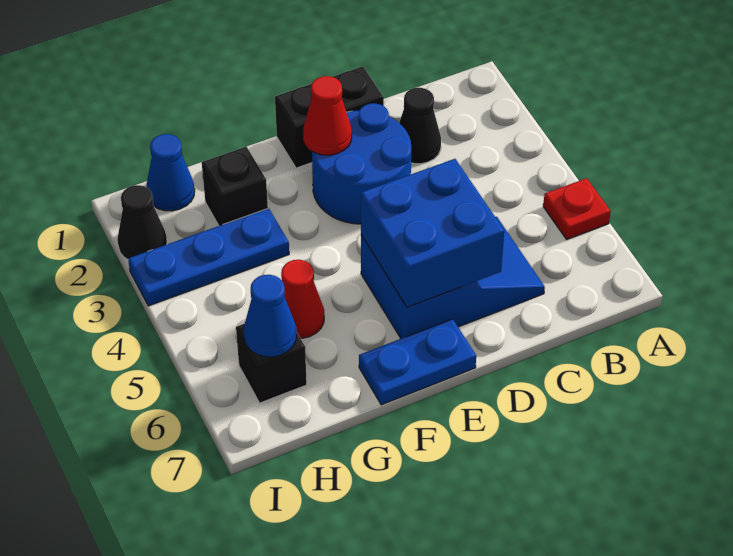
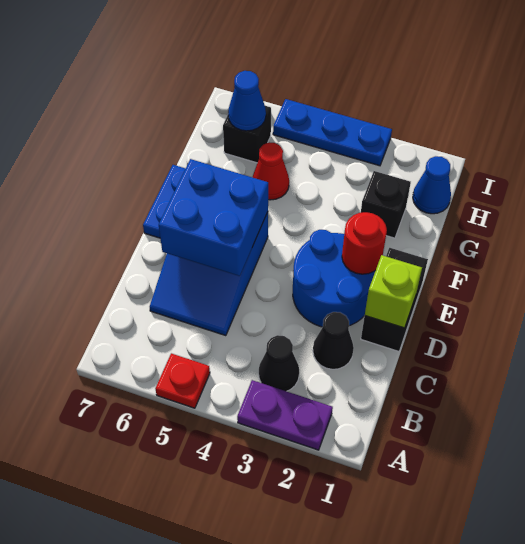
none -> purple plate A2:A3 level 1
none -> lime brick D1 level 2
red cone E2 level 2 -> red round brick E2 level 2
blue plate G3:I3 level 1 -> blue plate I3:I5 level 1
black cone I2 level 1 -> black cone B3 level 1

